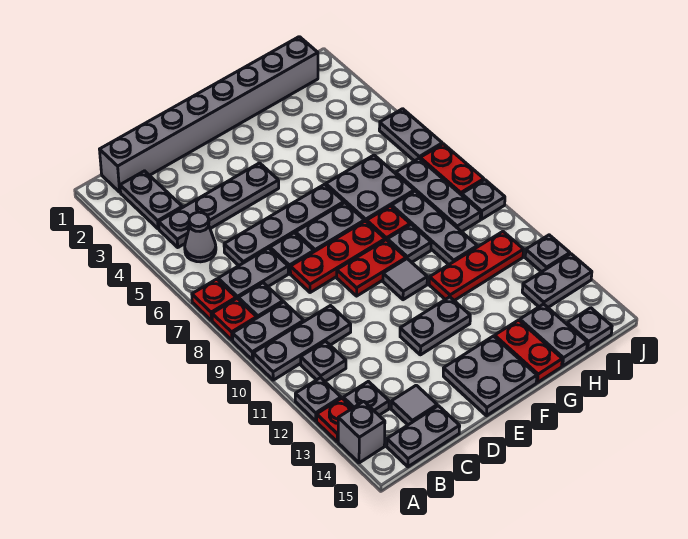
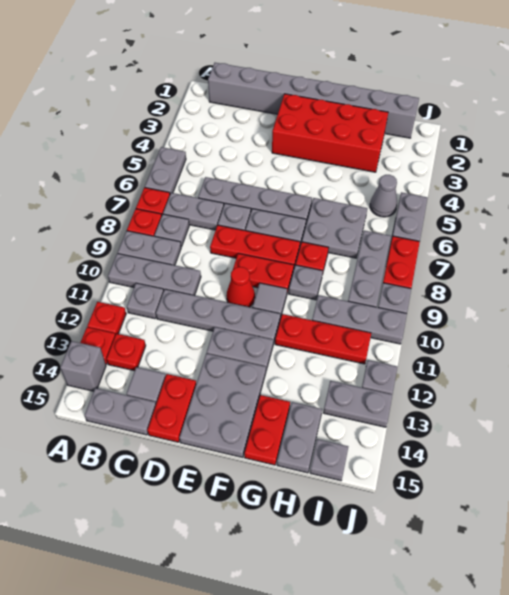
grey plate A12 level 1 -> red plate A12 level 1
grey plate B2:B3 level 1 -> grey plate A5:A6 level 1
grey plate B4:E4 level 1 -> grey plate C11:F11 level 1
grey cone B5 level 1 -> grey cone I5 level 1
grey plate B13 level 1 -> red plate B13 level 1
none -> red plate D14:D15 level 1
none -> red brick E2:H3 level 1
none -> red cone E10 level 1
grey plate E14:F15 level 1 -> grey plate E13:F15 level 1
grey plate H8:H10 level 1 -> grey plate H10:J10 level 1

